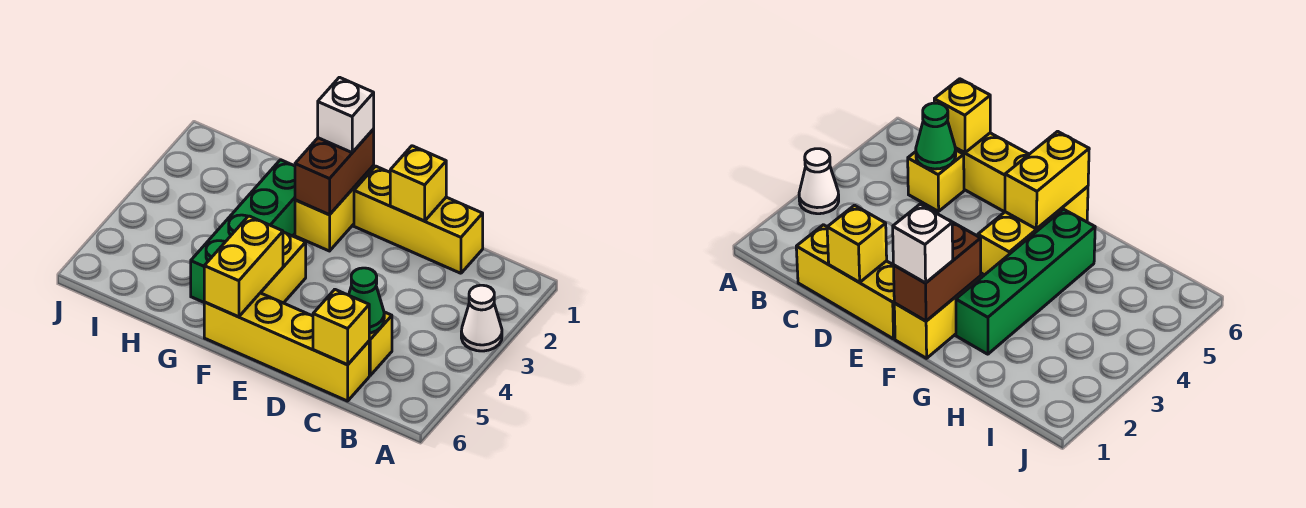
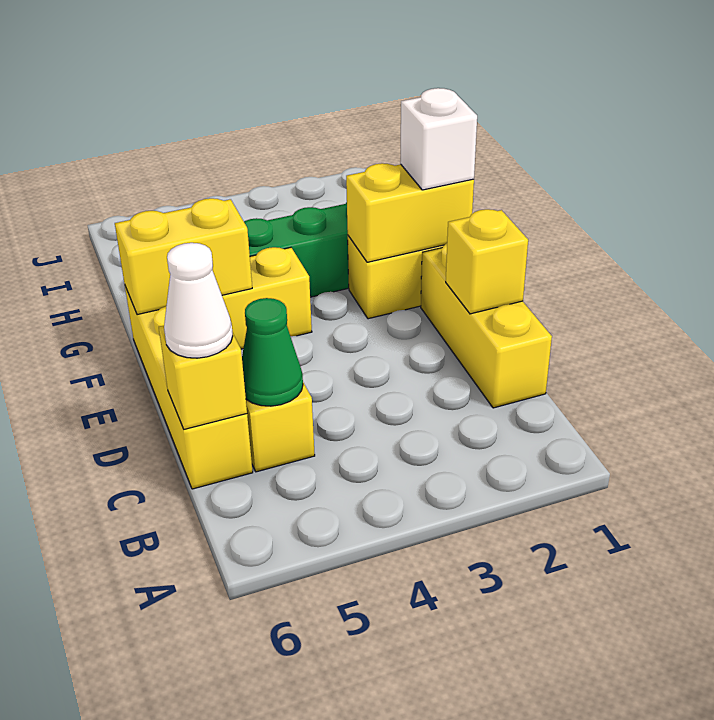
white cone A3 level 1 -> white cone C6 level 3
brown brick F1:F2 level 2 -> yellow brick F1:F2 level 2

